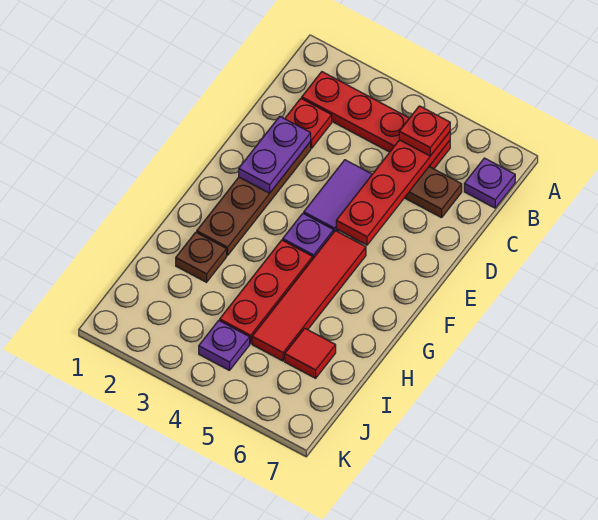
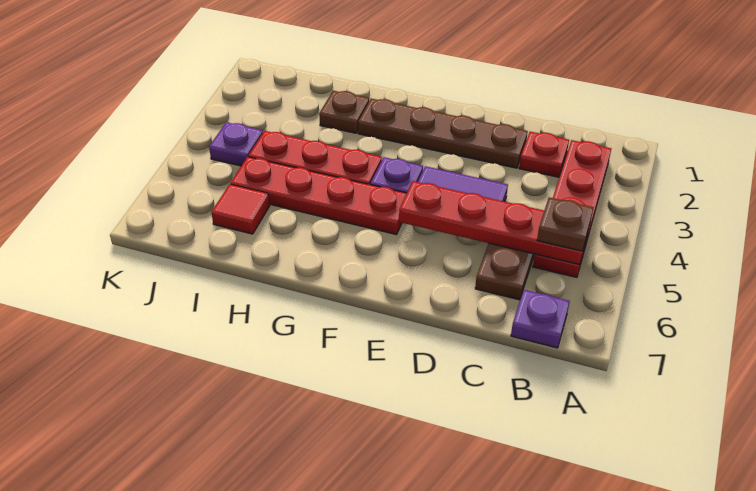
red plate B5 level 3 -> brown plate B5 level 3
purple plate D2:E2 level 2 -> none
red tile F5:I5 level 1 -> red plate F5:I5 level 1

